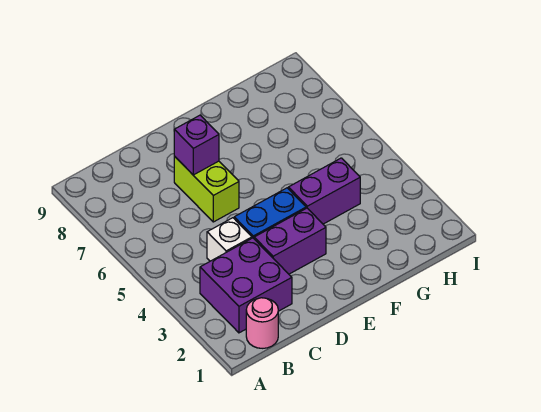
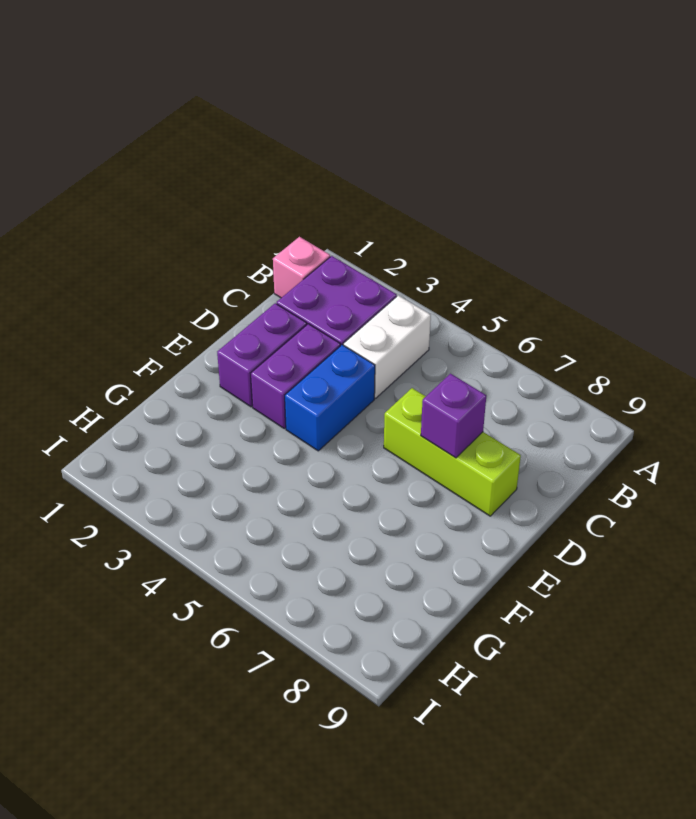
pink round brick B1 level 1 -> pink brick B1 level 1
white brick C4 level 1 -> white brick B4:C4 level 1
lime brick D6:D7 level 1 -> lime brick D6:D8 level 1
purple brick F4:G4 level 1 -> purple brick D2:E2 level 1

